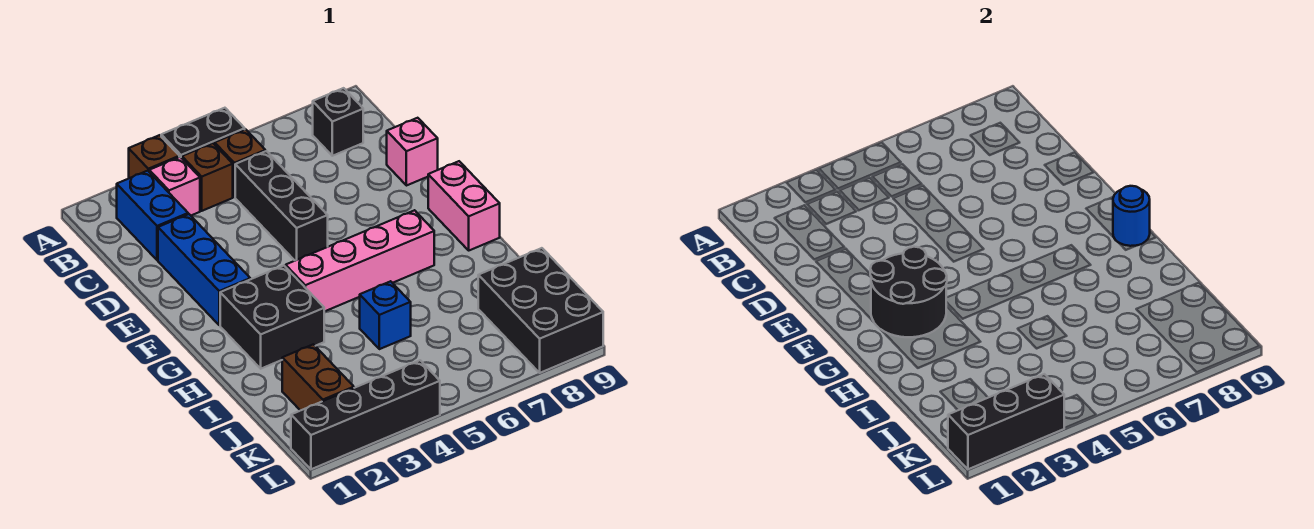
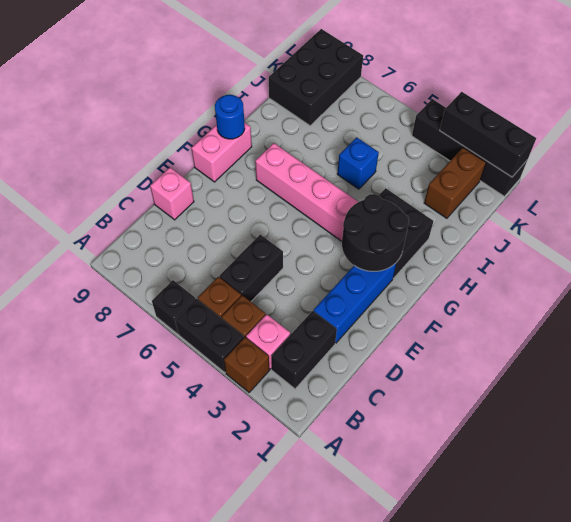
blue brick B2:C2 level 1 -> black brick B2:C2 level 1
black brick B8 level 1 -> black brick A6 level 1
black brick C5:E5 level 1 -> black brick C5:D5 level 1

